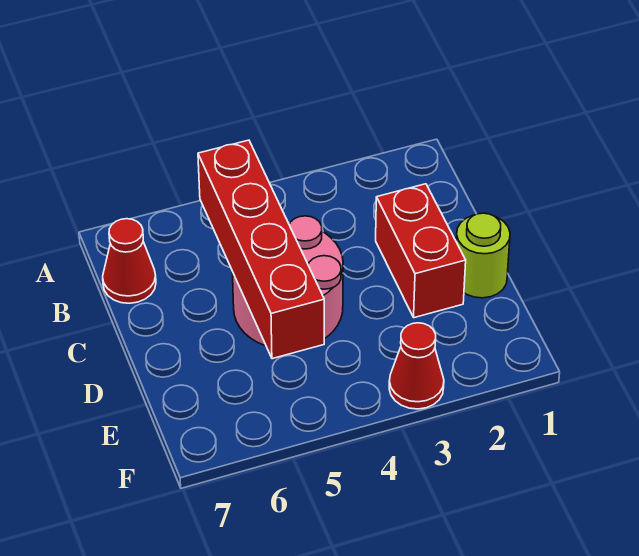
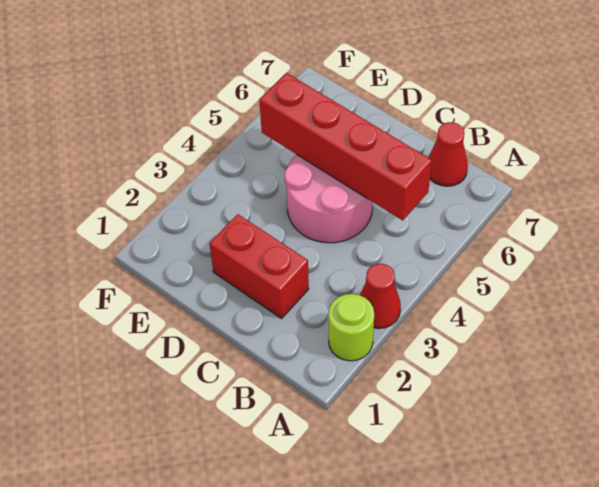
lime round brick D1 level 1 -> lime round brick A2 level 1
red cone F3 level 1 -> red cone A3 level 1

